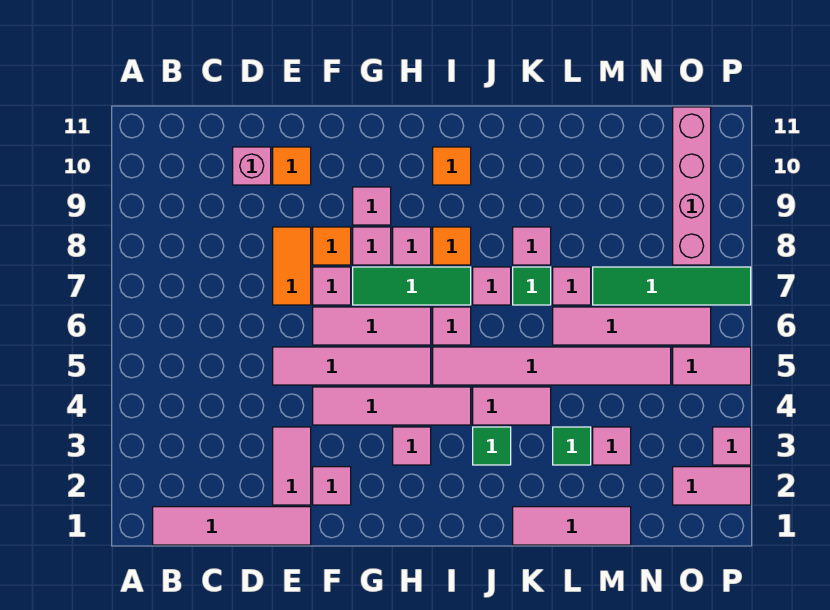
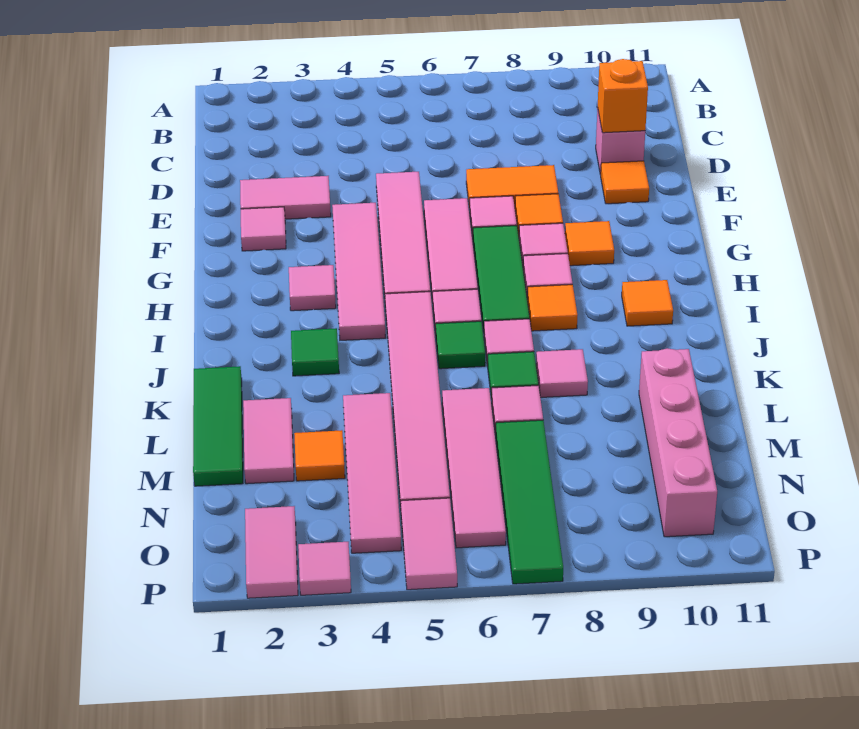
pink tile B1:E1 level 1 -> pink tile L4:O4 level 1
none -> orange brick D10 level 2
pink tile G9 level 1 -> orange tile G9 level 1
pink tile J4:K4 level 1 -> pink tile L2:M2 level 1
pink tile K1:M1 level 1 -> green tile K1:M1 level 1
green tile L3 level 1 -> green tile J6 level 1
pink tile M3 level 1 -> orange tile M3 level 1
pink brick O8:O11 level 1 -> pink brick L10:O10 level 1

